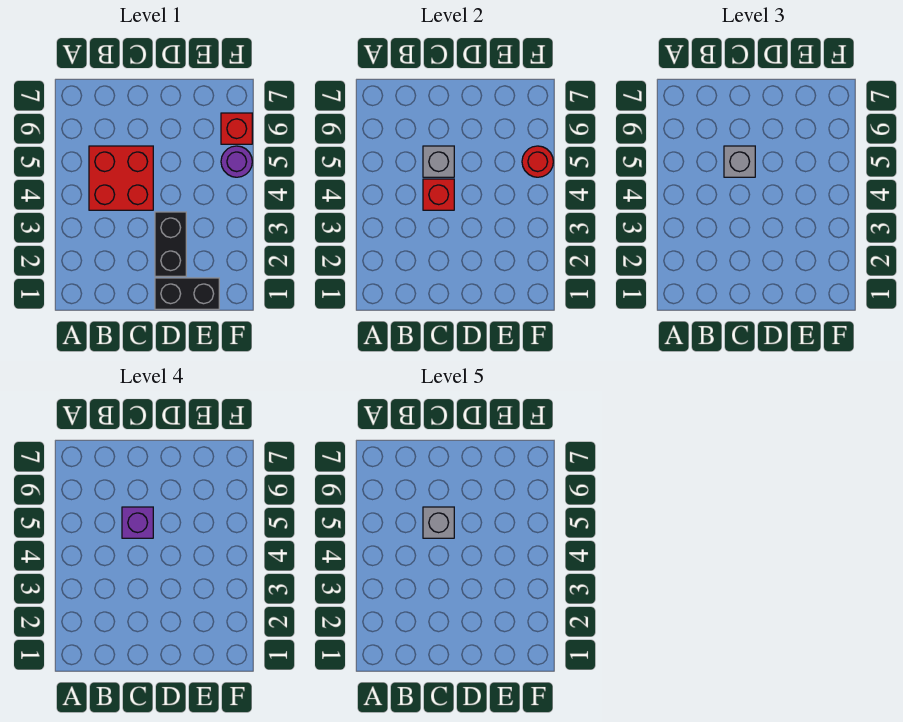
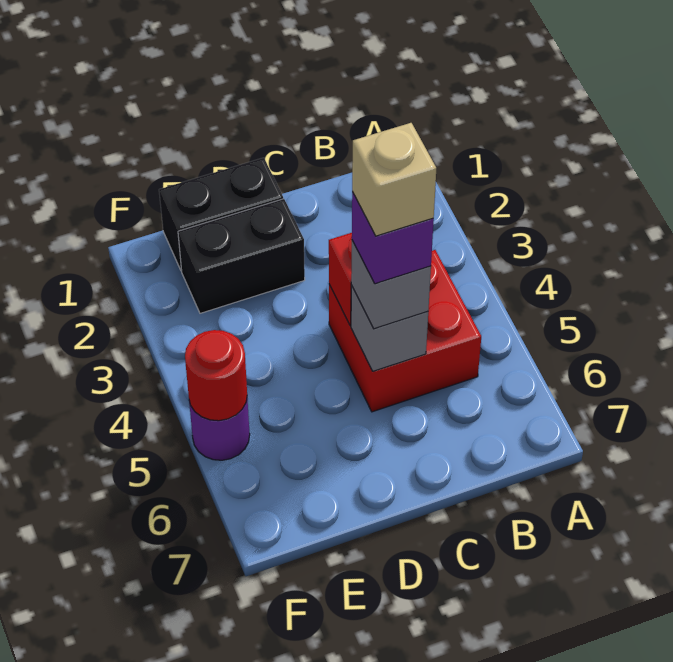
grey brick C5 level 5 -> tan brick C5 level 5
black brick D2:D3 level 1 -> black brick D2:E2 level 1
red brick F6 level 1 -> none

